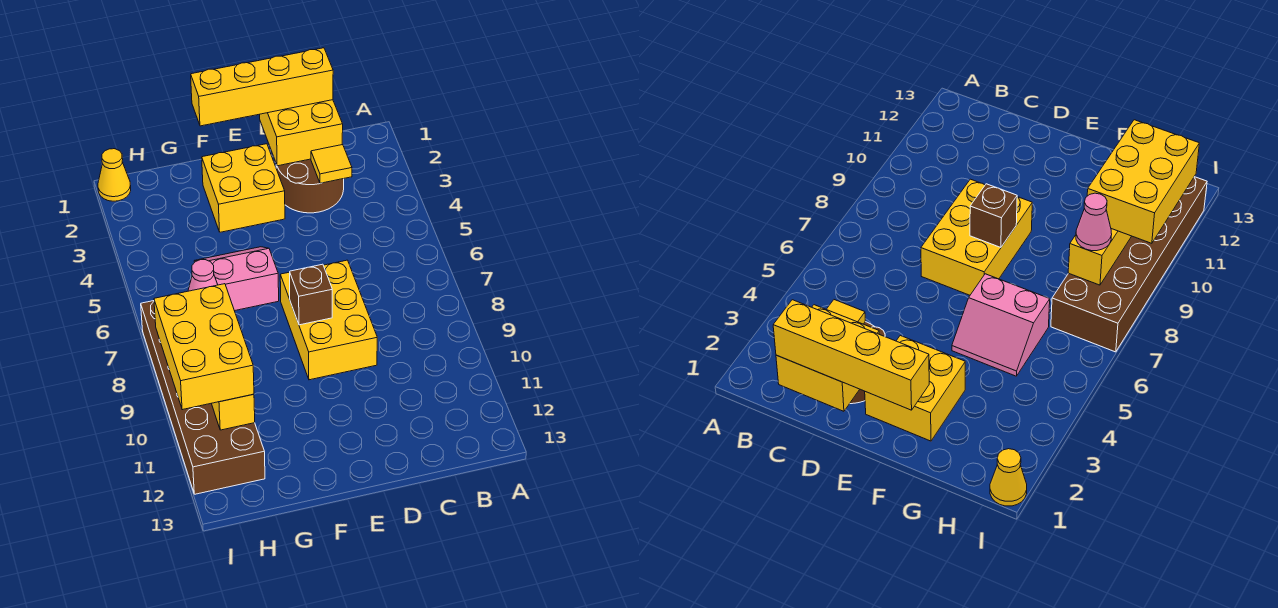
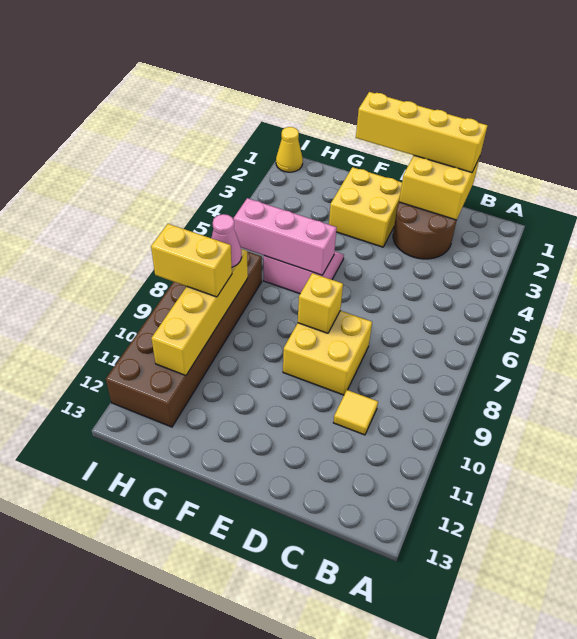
yellow tile C3 level 2 -> yellow tile C10 level 1
yellow brick D7:E9 level 1 -> yellow brick D8:E9 level 1
brown brick E8 level 2 -> yellow brick E8 level 2
none -> pink brick F6:H6 level 2
yellow brick H9:I11 level 3 -> yellow brick H9:I9 level 3

